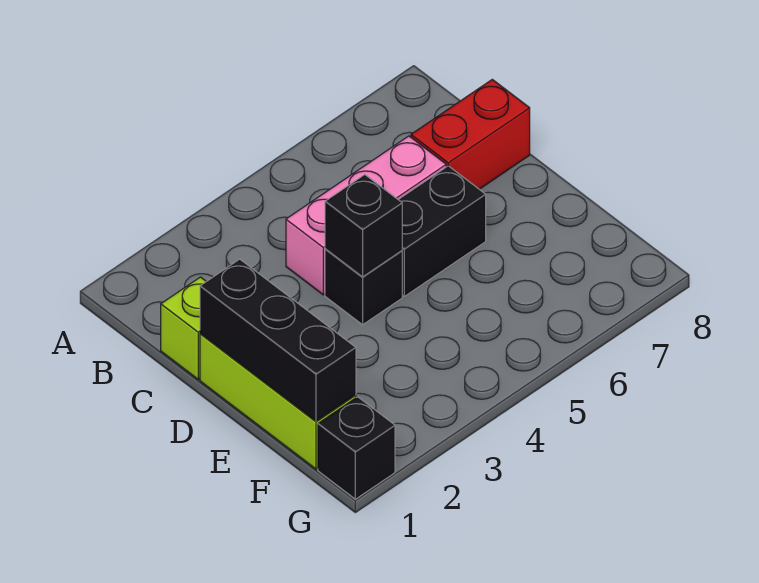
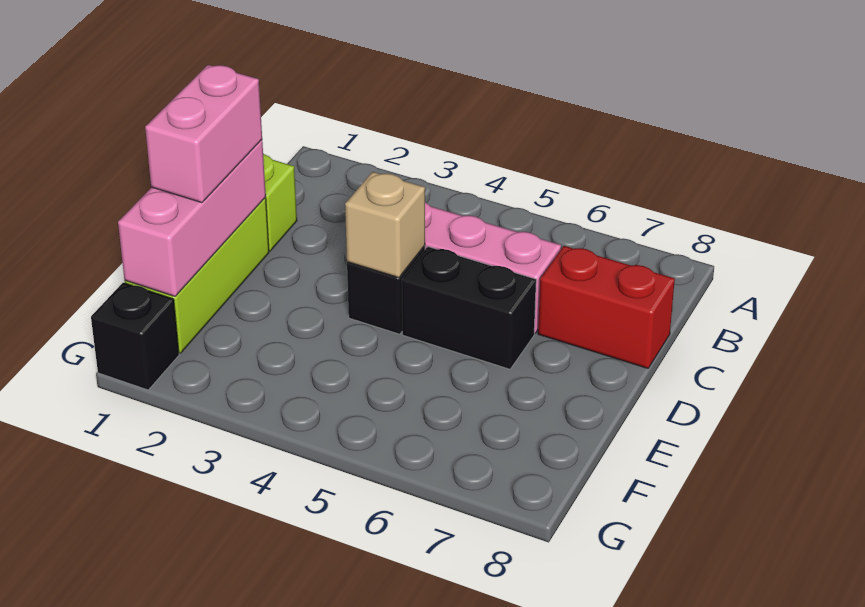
black brick D1:F1 level 2 -> pink brick D1:F1 level 2
none -> pink brick D1:E1 level 3
black brick D4 level 2 -> tan brick D4 level 2

